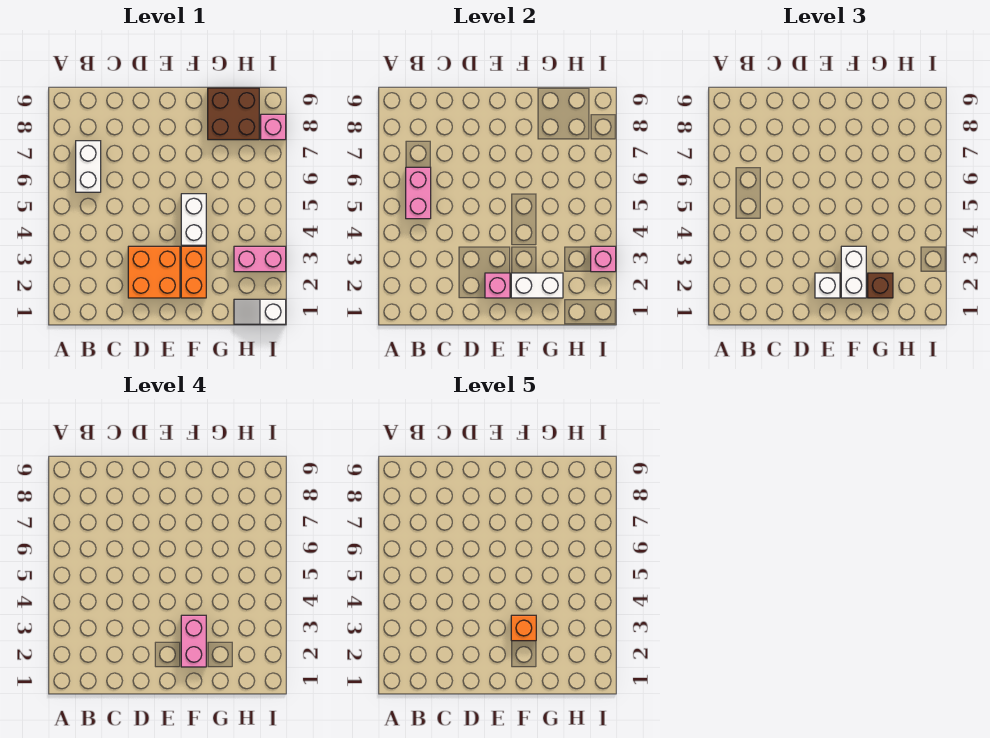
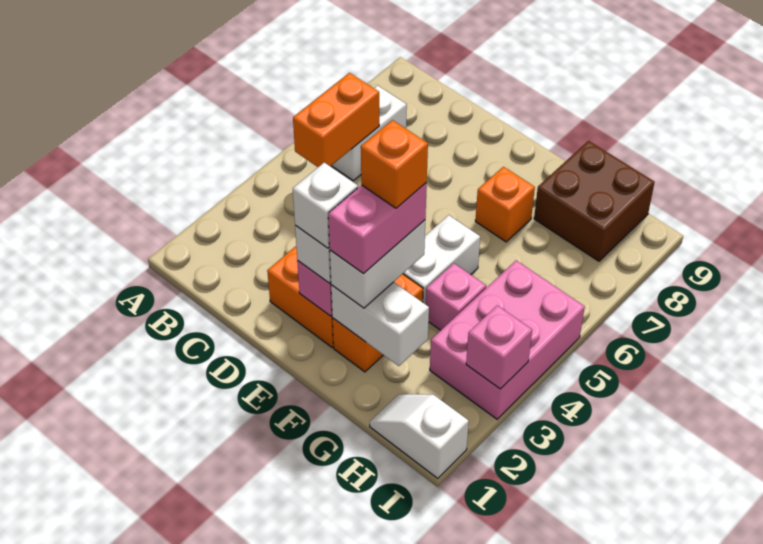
pink brick B5:B6 level 2 -> orange brick B5:B6 level 2
none -> white brick E2 level 4
none -> orange brick F7 level 1
brown brick G2 level 3 -> none
pink brick H3:I3 level 1 -> pink brick H3:I5 level 1
pink brick I8 level 1 -> pink brick G4 level 1

